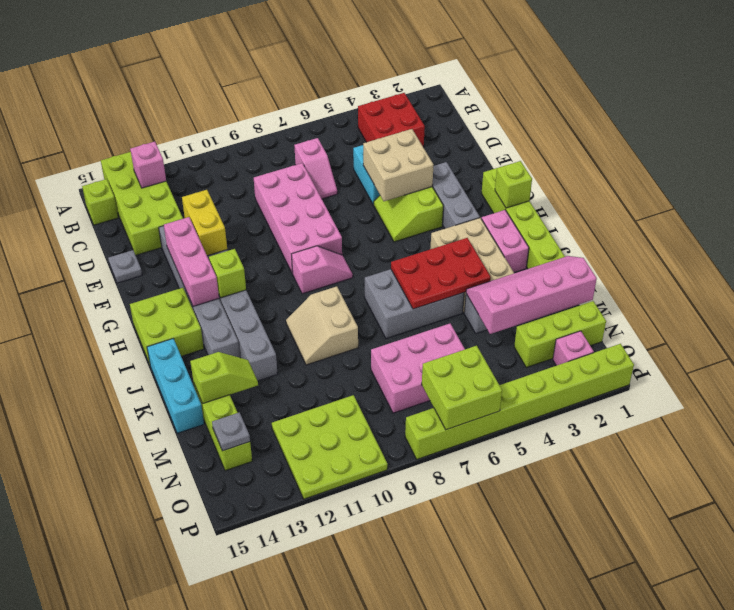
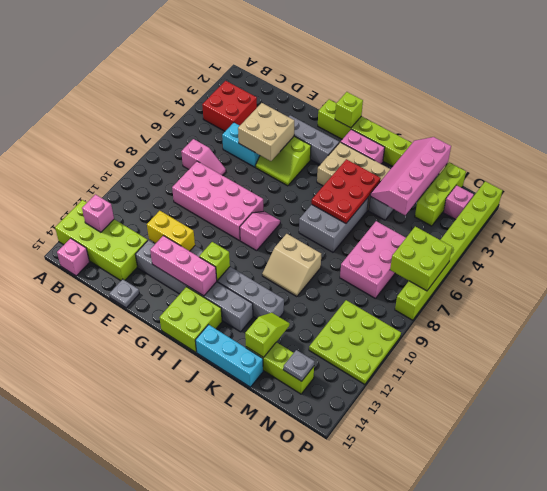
lime brick B15 level 1 -> pink brick B15 level 1

